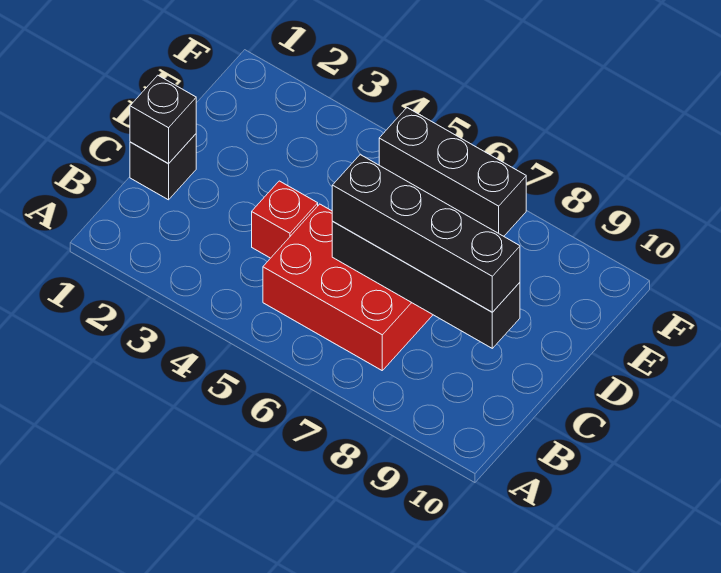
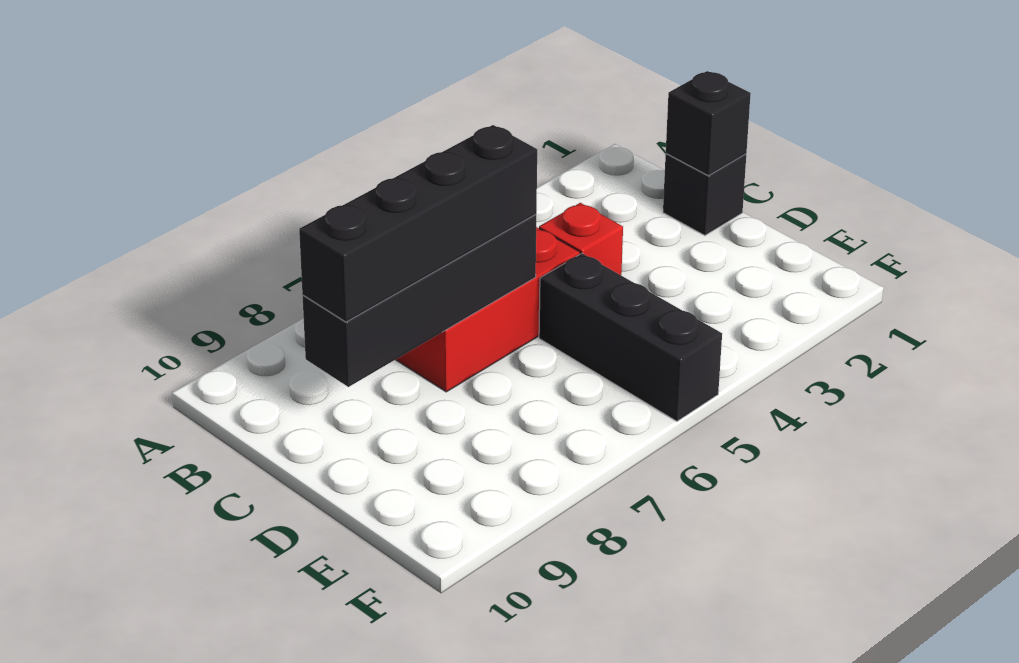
black brick F5:F7 level 1 -> black brick D5:F5 level 1

